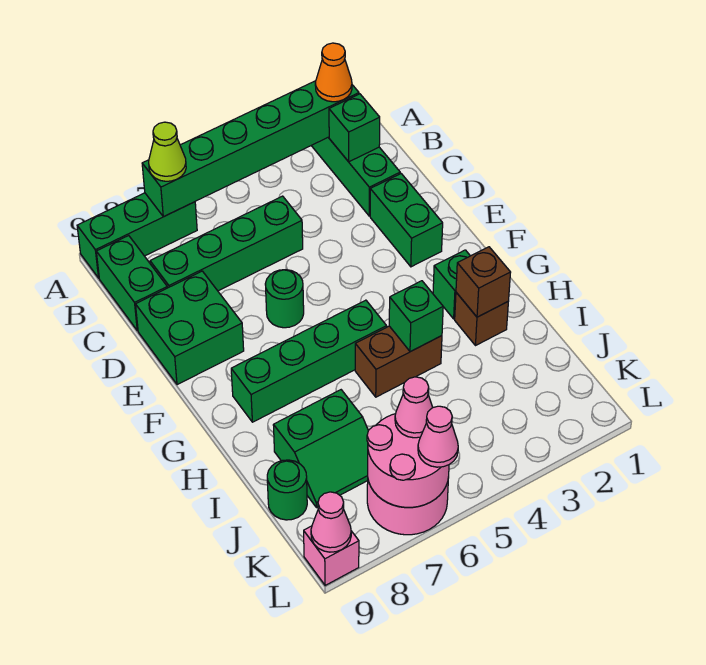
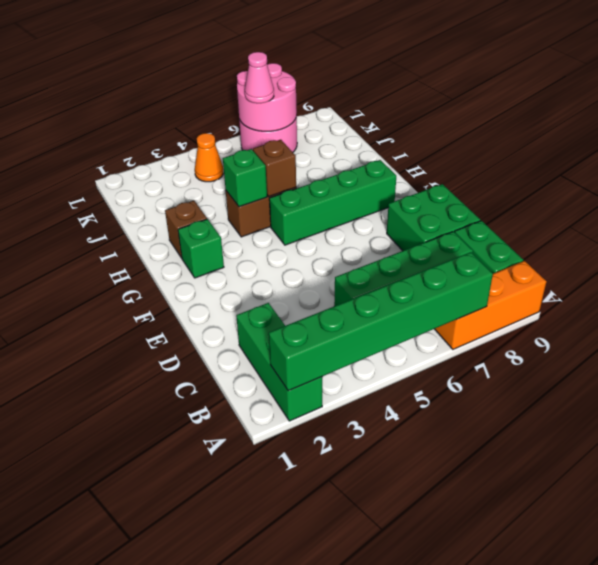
orange cone A2 level 3 -> orange cone K4 level 1
green brick A7:A9 level 1 -> orange brick A7:A9 level 1
lime cone A7 level 3 -> none
green brick B2 level 2 -> none
green brick D2:E2 level 1 -> none
green round brick E6 level 1 -> none
brown brick H2 level 2 -> brown brick H5 level 2
green slope I7:J8 level 1 top I -> none
green round brick J9 level 1 -> none
pink cone L6 level 3 -> none
pink brick L9 level 1 -> none
pink cone L9 level 2 -> none

